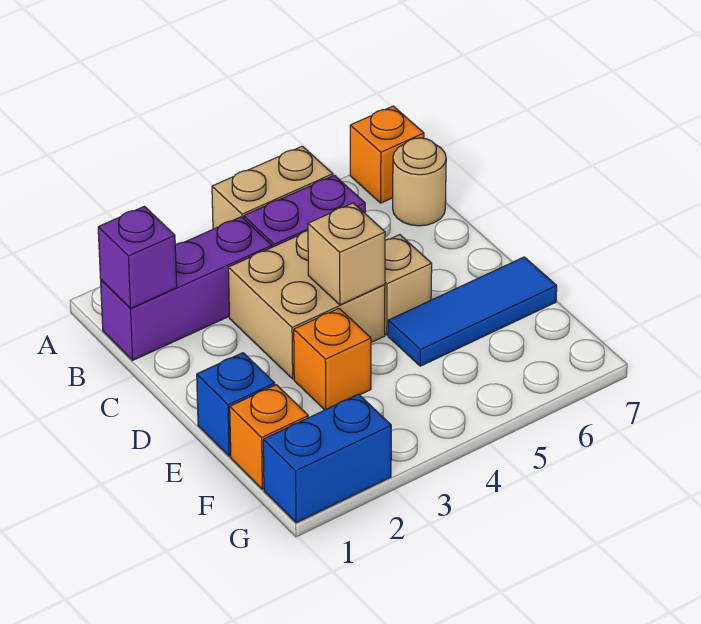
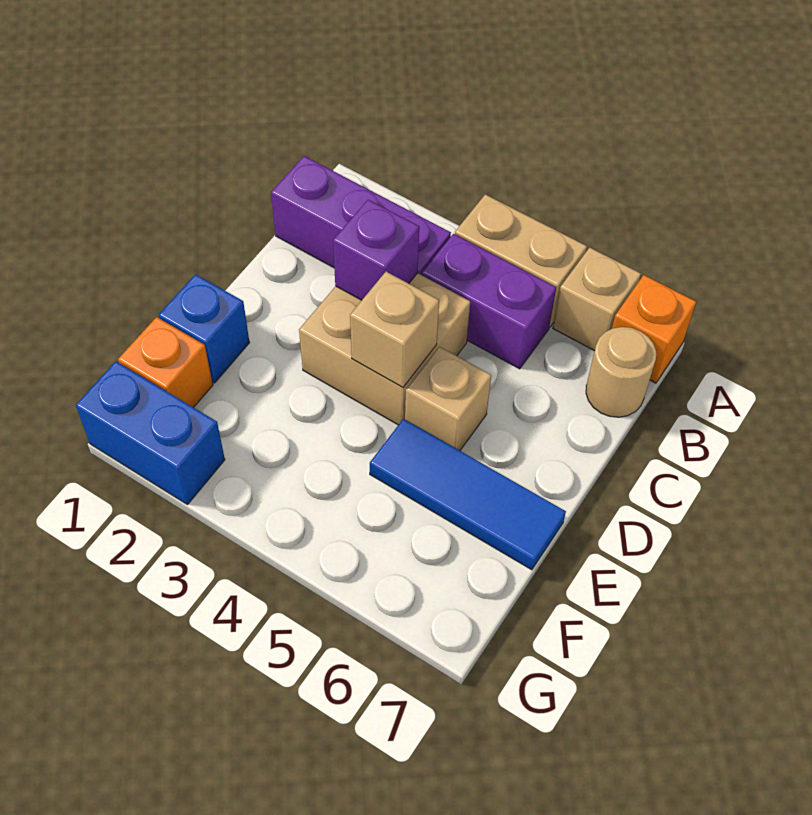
none -> tan brick A6 level 1
purple brick B1 level 2 -> purple brick C3 level 2
orange brick E3 level 1 -> none

